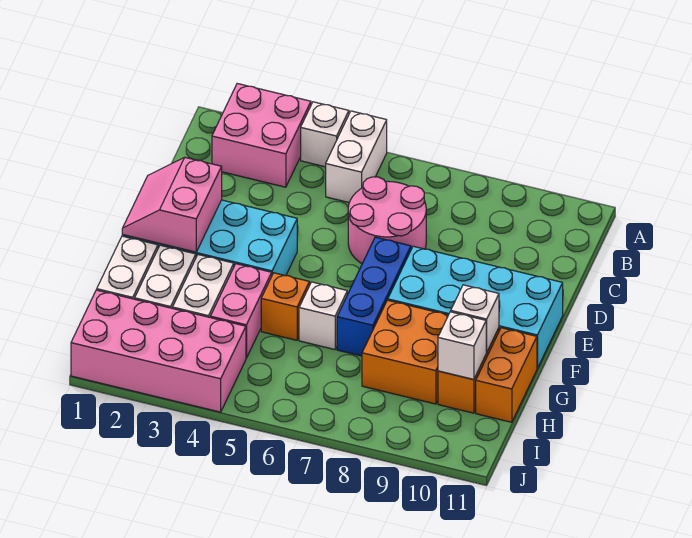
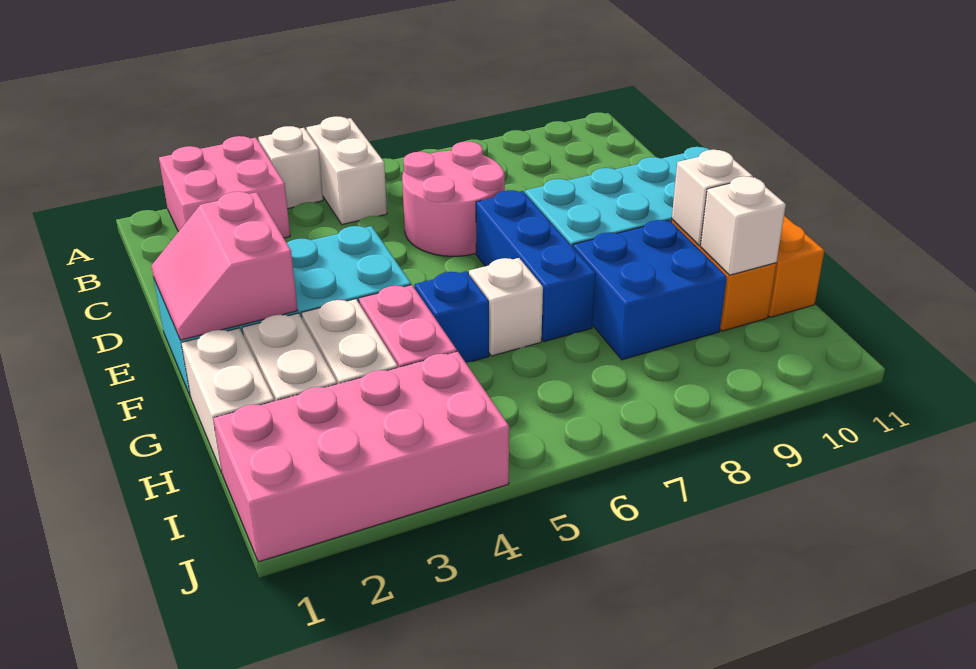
orange brick G5 level 1 -> blue brick G5 level 1
orange brick G8:H9 level 1 -> blue brick G8:H9 level 1

